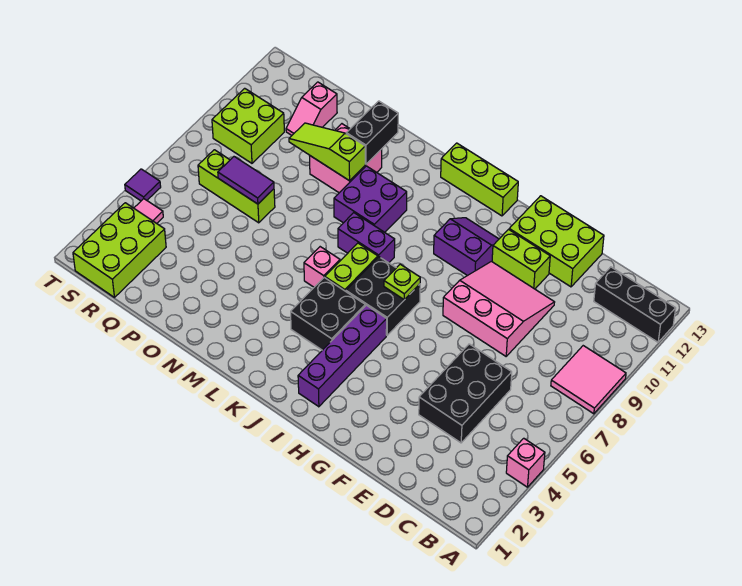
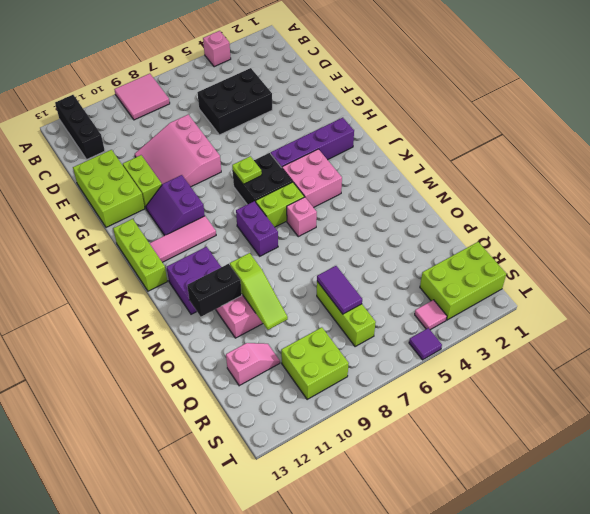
black brick J4:K5 level 1 -> pink brick J4:K5 level 1
none -> pink tile J10:J12 level 1
purple brick L9:M10 level 1 -> purple brick L11:M12 level 1

